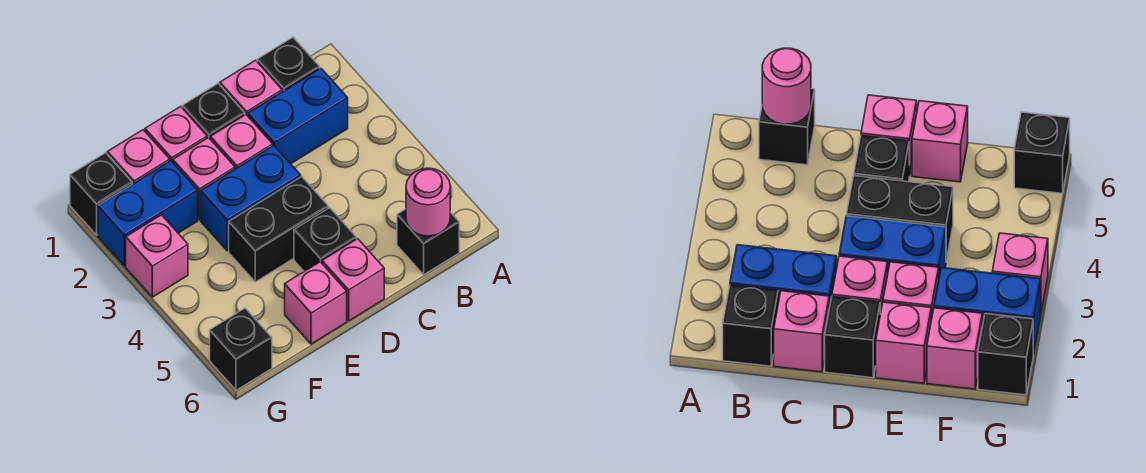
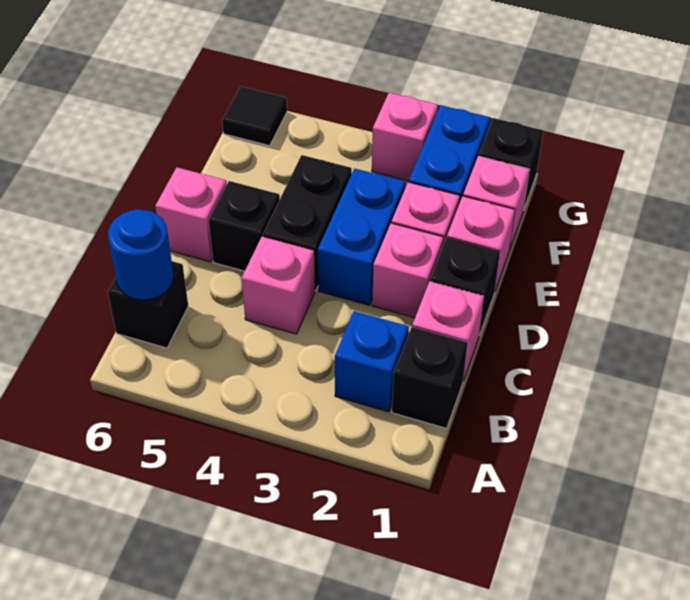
blue brick B2:C2 level 1 -> blue brick B2 level 1
pink round brick B6 level 2 -> blue round brick B6 level 2
pink brick E6 level 1 -> pink brick C4 level 1
black brick G6 level 1 -> black tile G6 level 1

